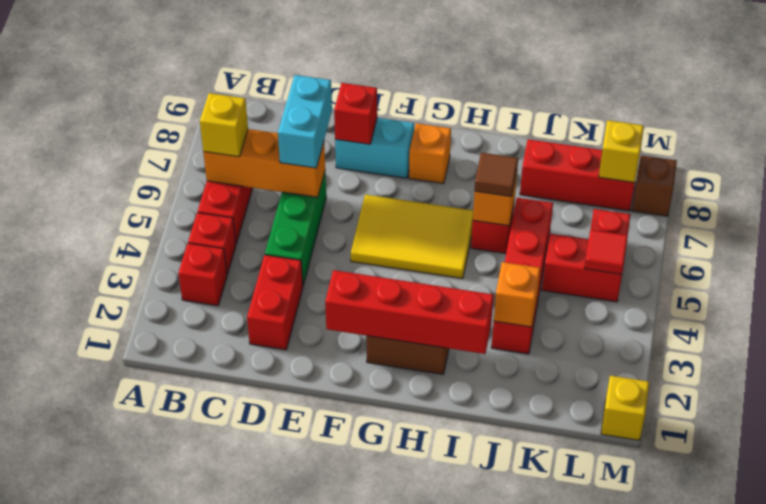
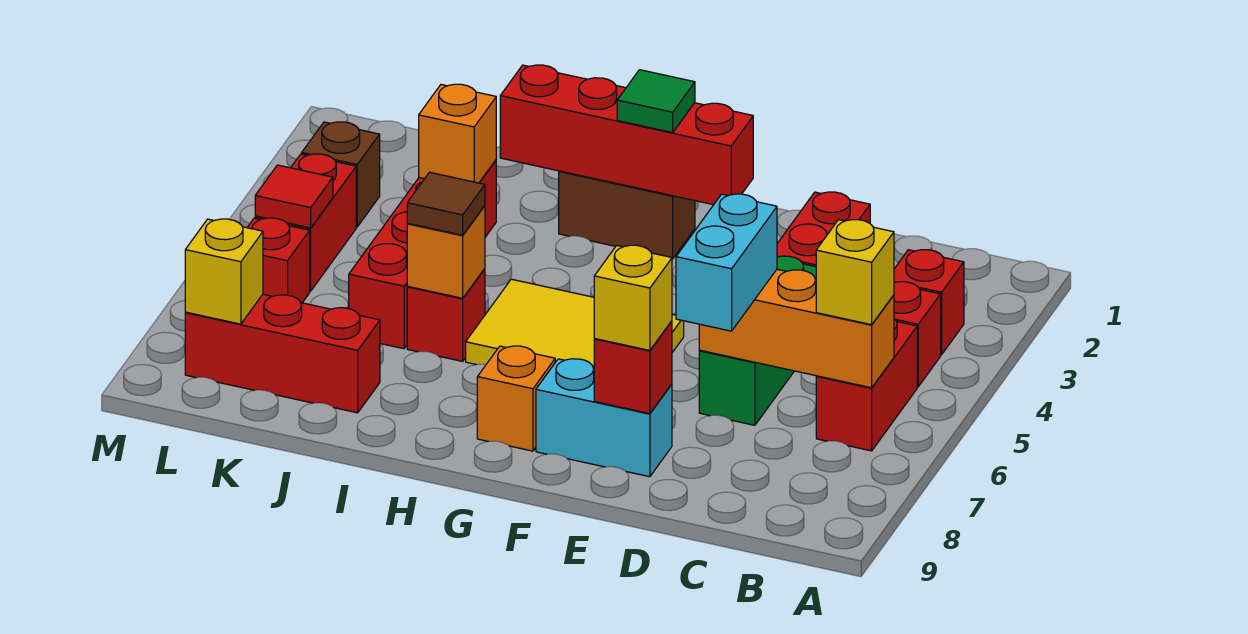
none -> green tile G2 level 3
red brick K5:L5 level 1 -> red brick L4:L5 level 1
yellow brick M1 level 1 -> yellow brick E8 level 3
brown brick M8 level 1 -> brown brick L3 level 1

